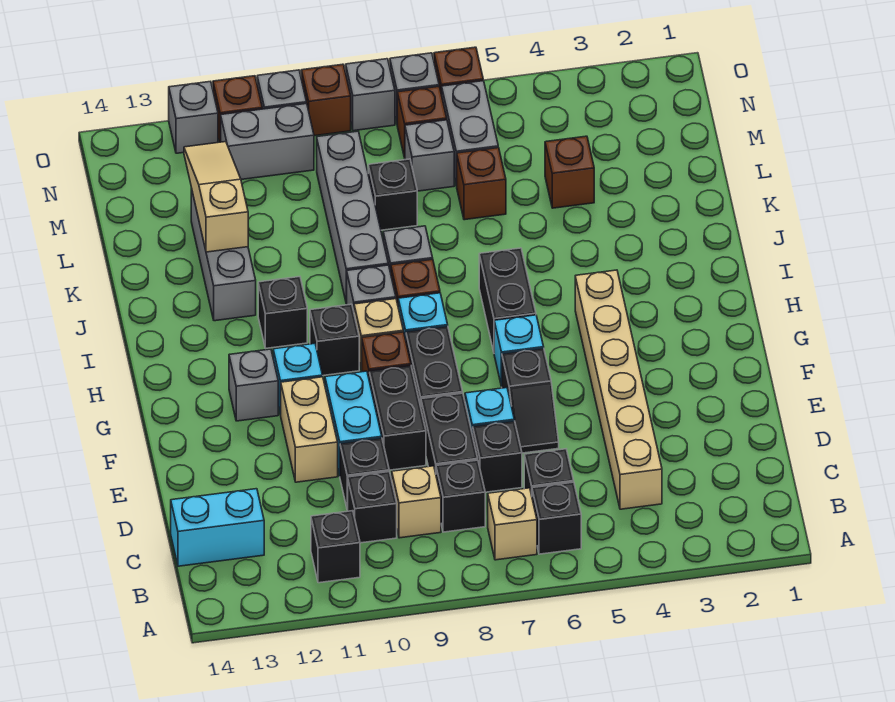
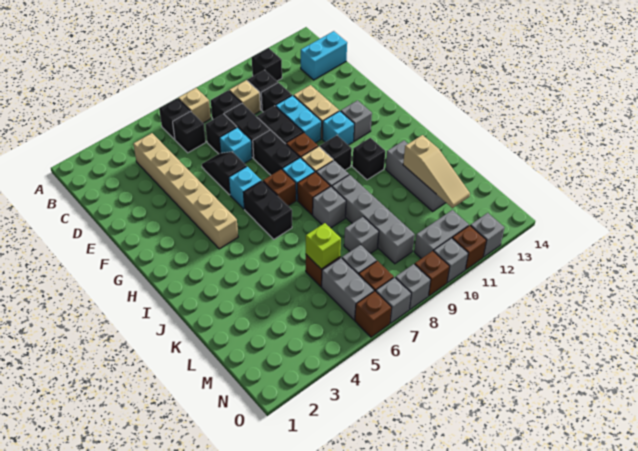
brown brick L4 level 1 -> brown brick H7 level 1
none -> lime brick L6 level 2
black brick L8 level 1 -> grey brick L8 level 1

